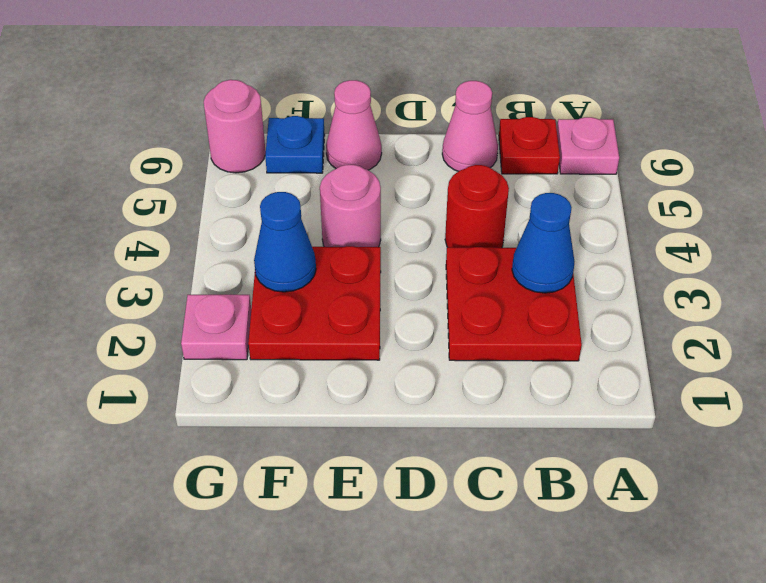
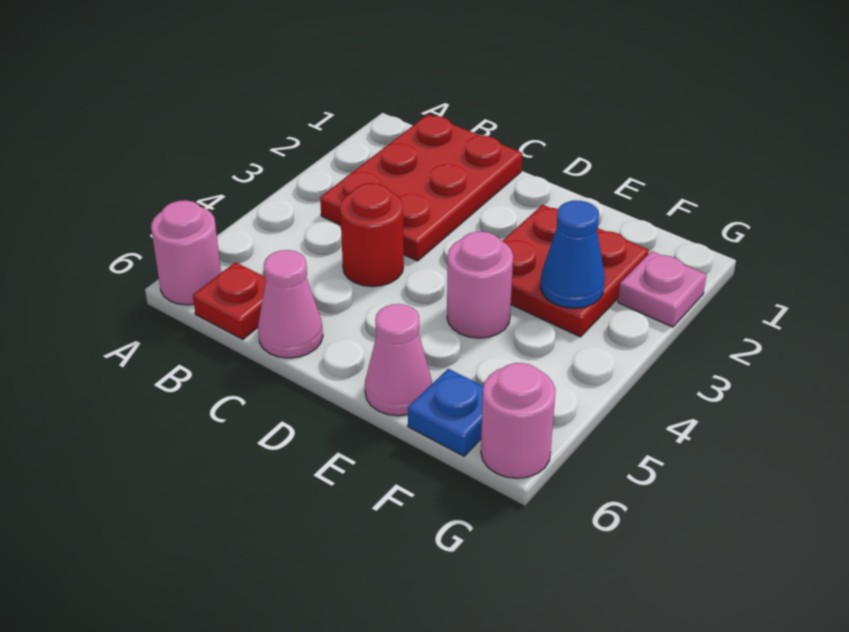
pink plate A6 level 1 -> pink round brick A6 level 1
red plate B2:C3 level 1 -> red plate B1:C3 level 1
blue cone B3 level 2 -> none

